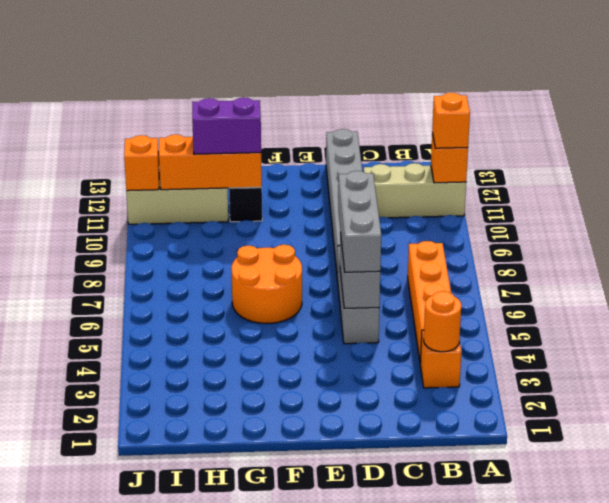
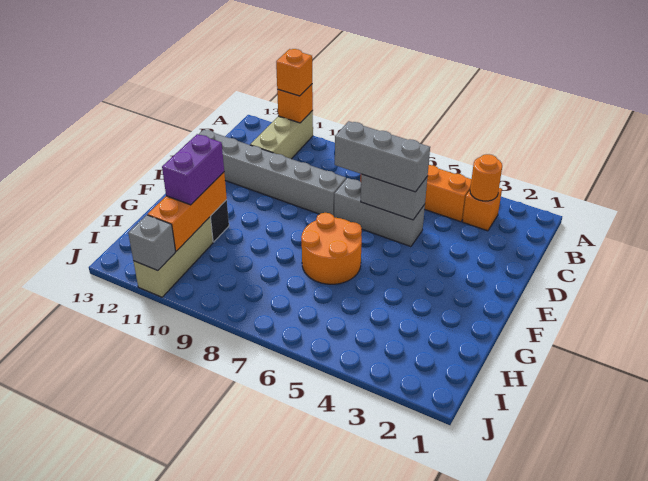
orange brick J11 level 2 -> grey brick J11 level 2

